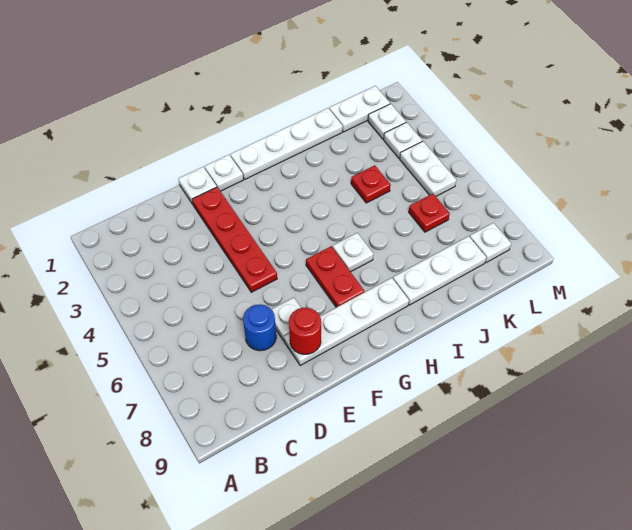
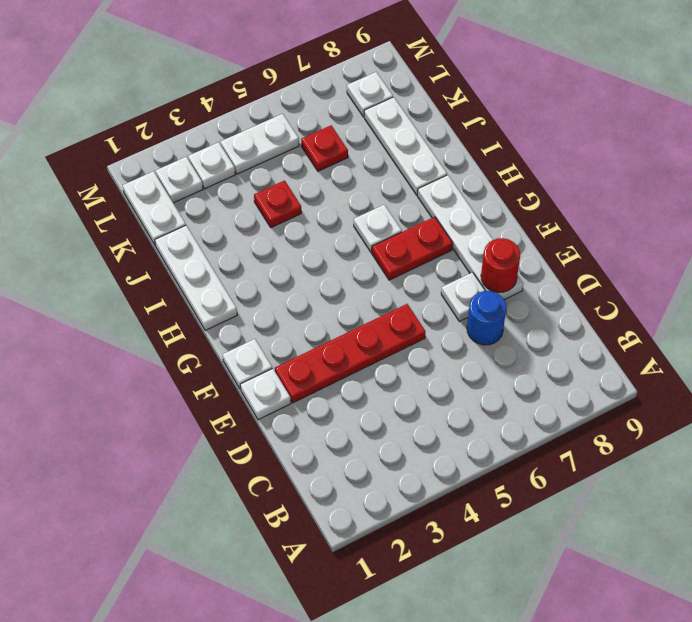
white plate G1:J1 level 1 -> white plate H1:J1 level 1

